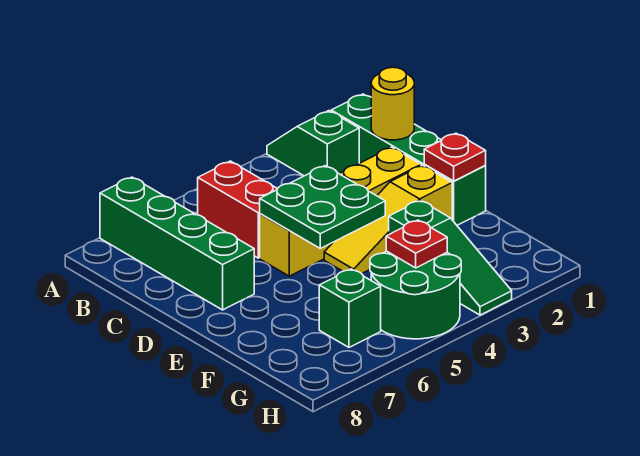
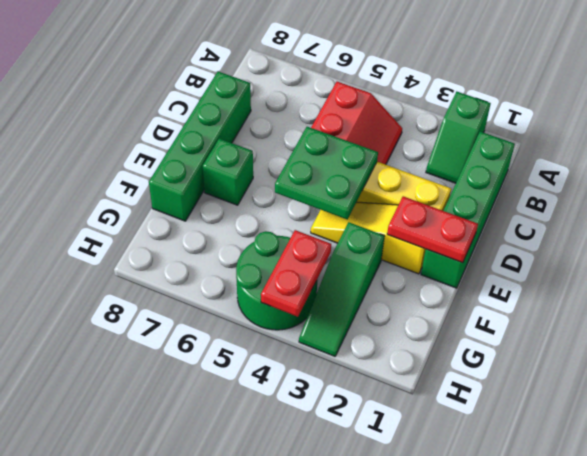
green slope A2:B2 level 1 top B -> green slope A2:B2 level 1 top A
green brick A7:D7 level 1 -> green brick C8:F8 level 1
yellow round brick C1 level 2 -> none
red plate E1 level 2 -> red plate E1:E2 level 2
red plate G4 level 2 -> red plate G4:H4 level 2
green brick G6 level 1 -> green brick E7 level 1

